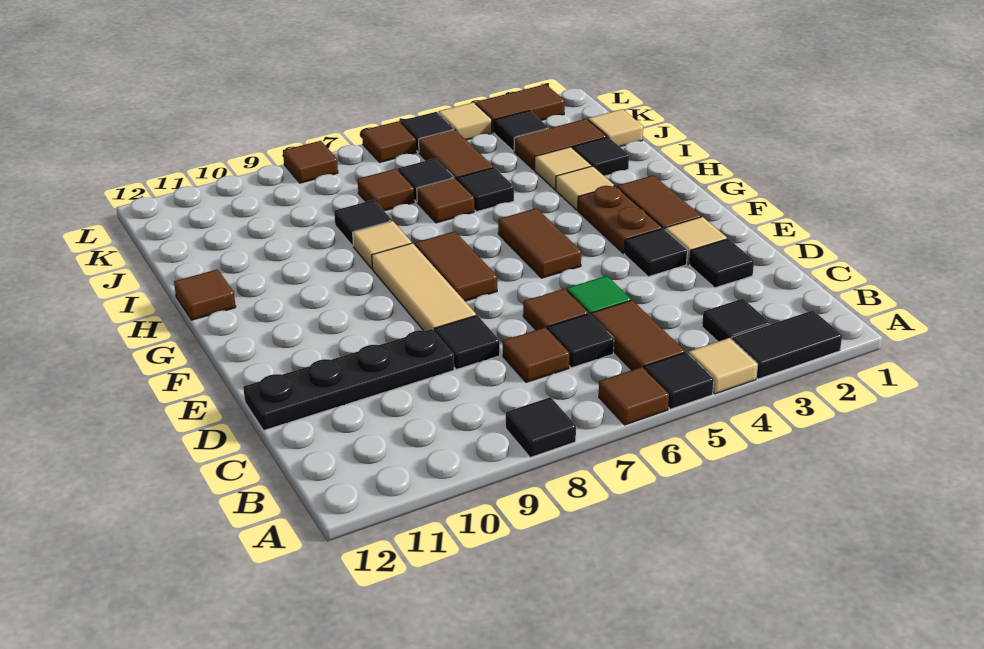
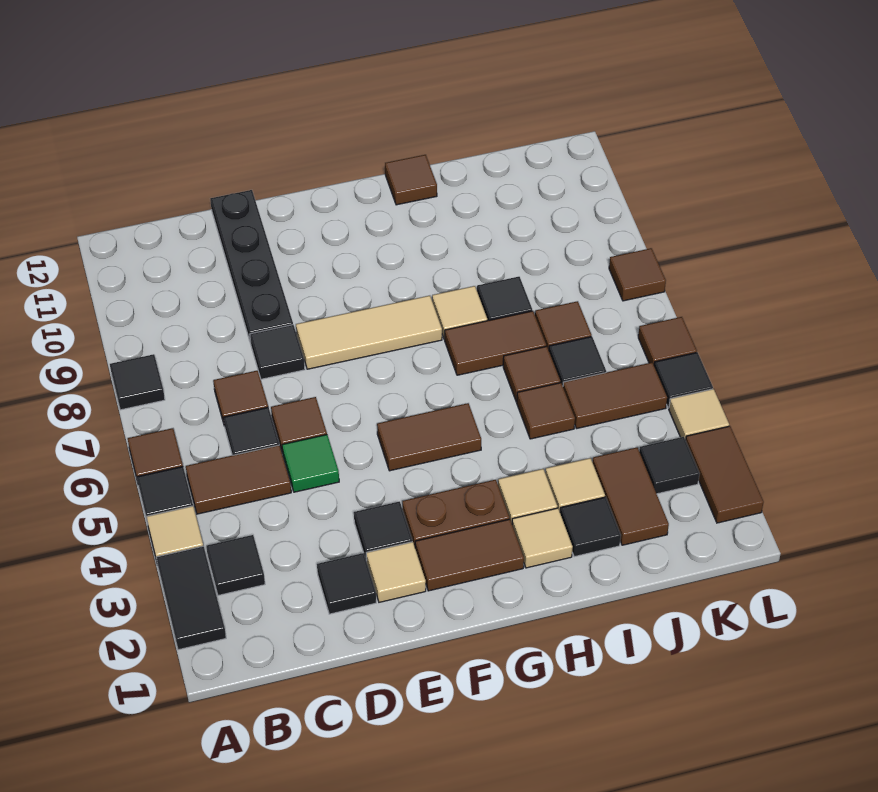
brown tile F7:G7 level 1 -> brown tile H7:I7 level 1
black tile I5 level 1 -> brown tile I5 level 1
tan tile J1 level 1 -> tan tile H2 level 1

